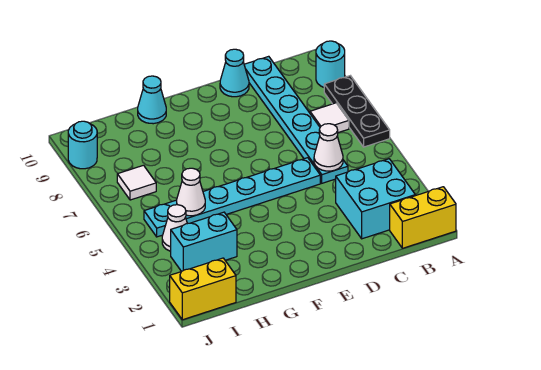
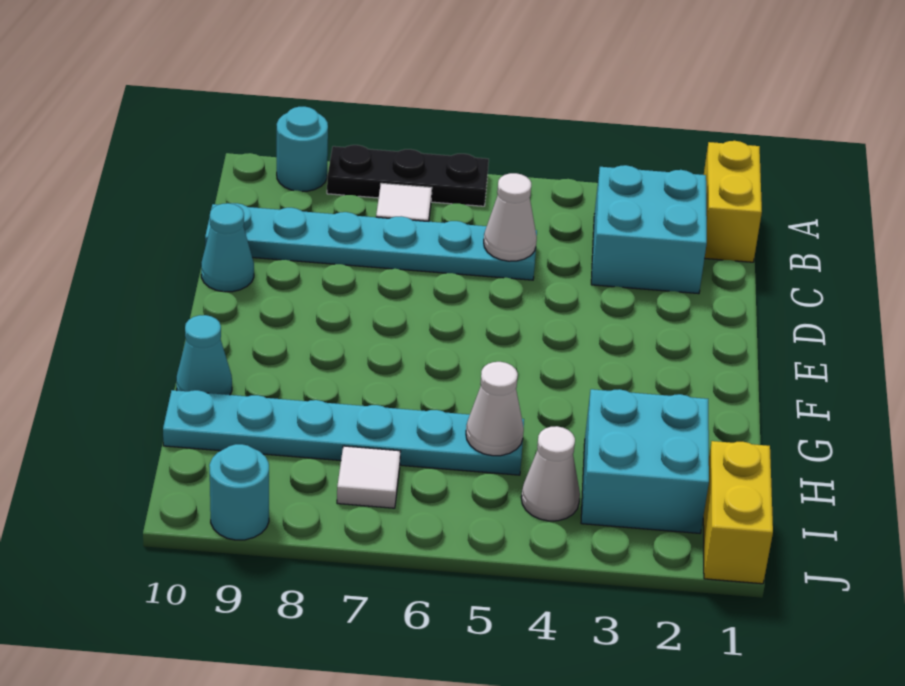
cyan plate D5:I5 level 1 -> cyan plate H5:H10 level 1
cyan brick H3:I3 level 1 -> cyan brick H2:I3 level 1

